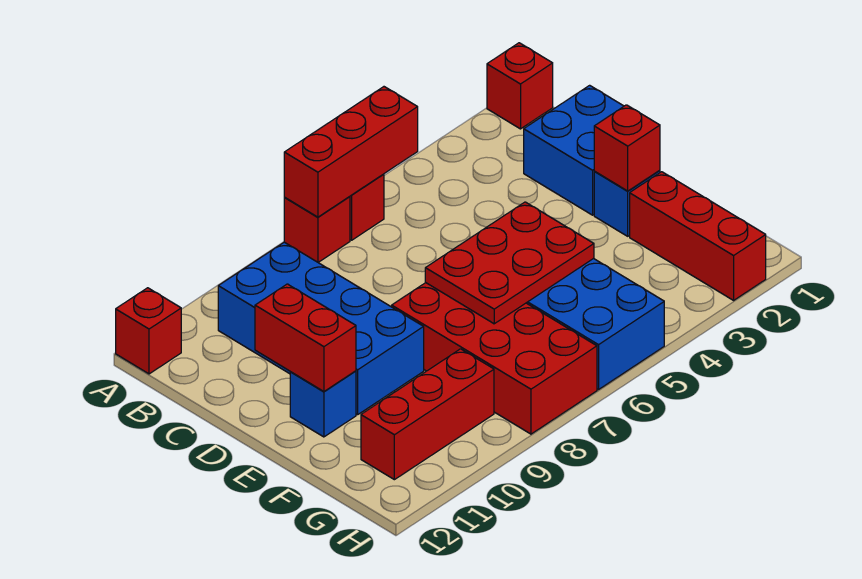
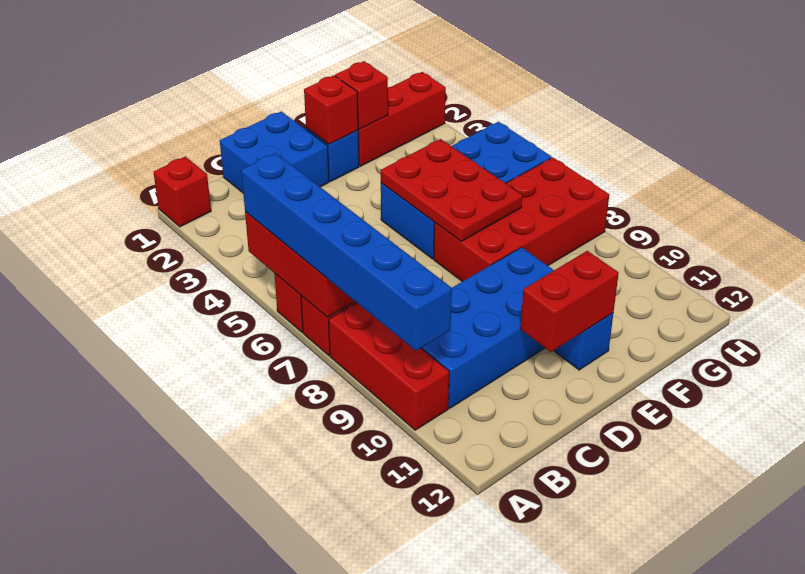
none -> blue brick A5:A10 level 3
red brick A12 level 1 -> red brick F2 level 2
red brick G9:G11 level 1 -> red brick A8:A10 level 1

